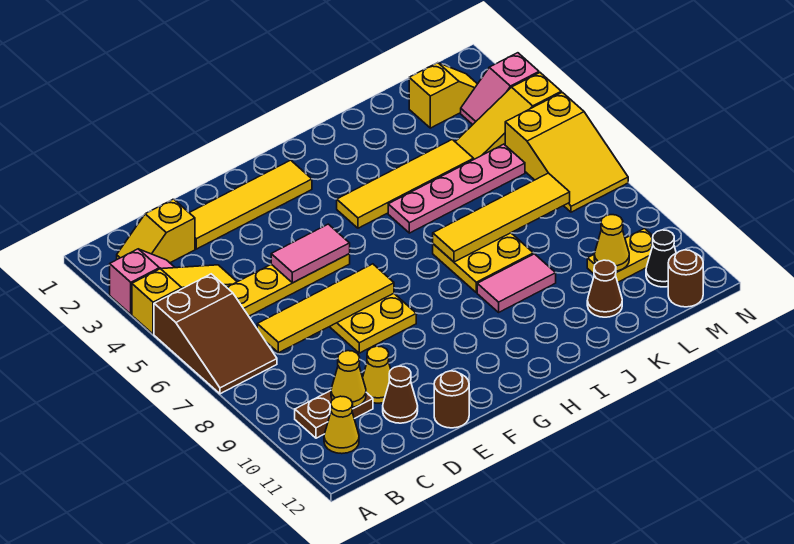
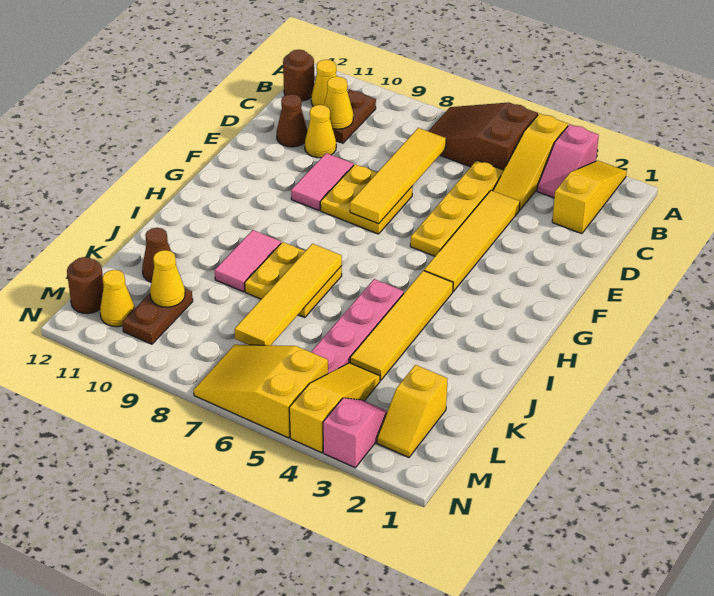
yellow slope B2:C2 level 1 top C -> yellow slope A2:C2 level 1 top C
yellow tile D2:G2 level 1 -> yellow tile D4:G4 level 1
pink tile E5:F5 level 2 -> pink tile E9:F9 level 1
brown round brick E12 level 1 -> brown round brick B12 level 1
yellow plate L10:M10 level 1 -> brown plate L10:M10 level 1
black cone M11 level 1 -> yellow cone M11 level 1

